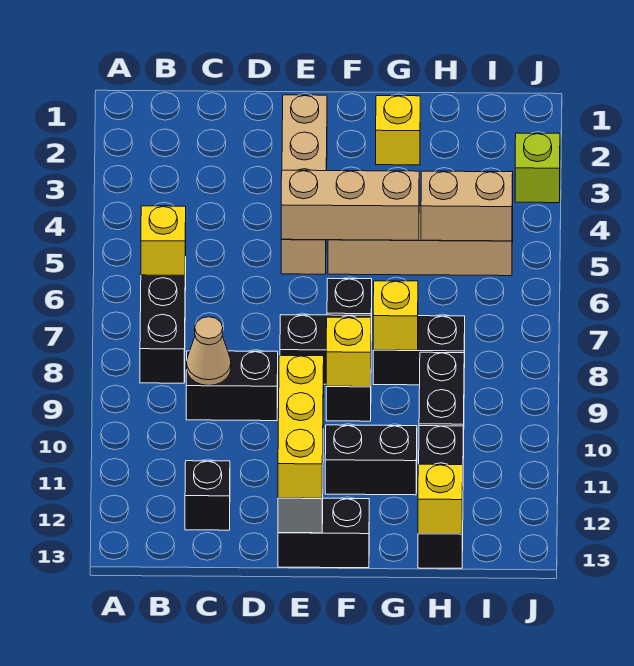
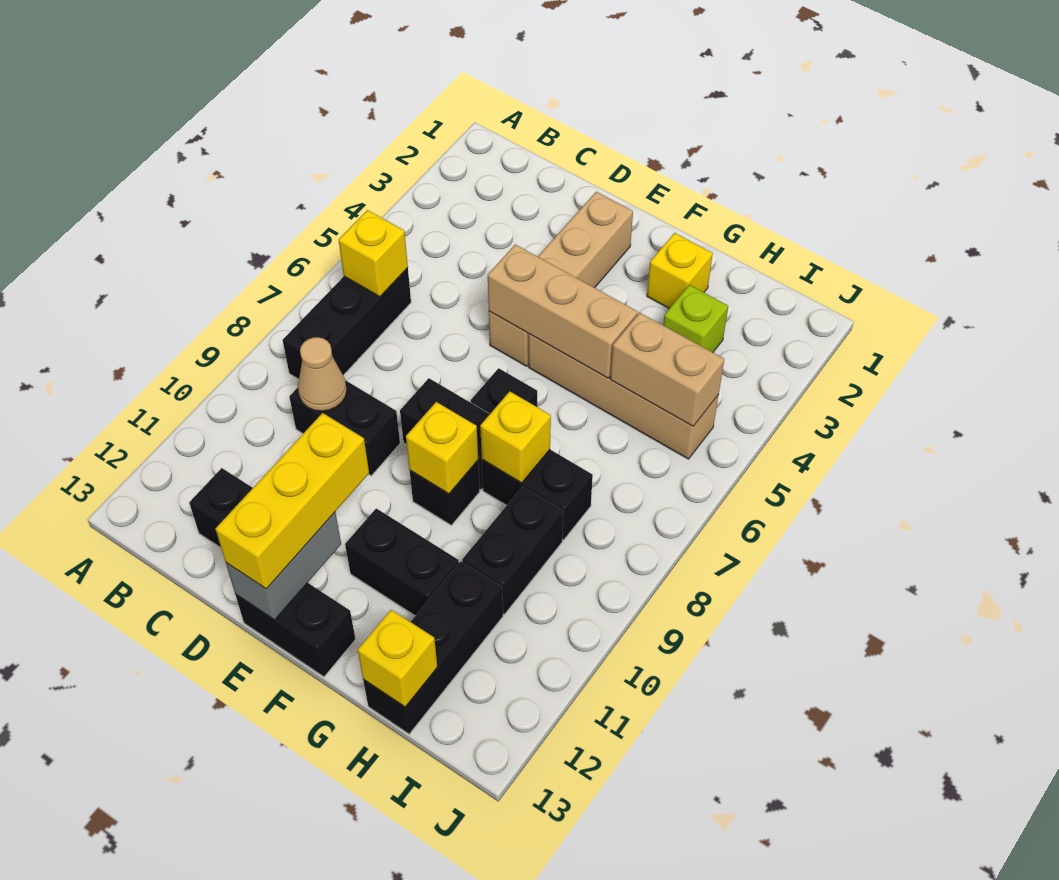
lime brick J3 level 1 -> lime brick H3 level 1

